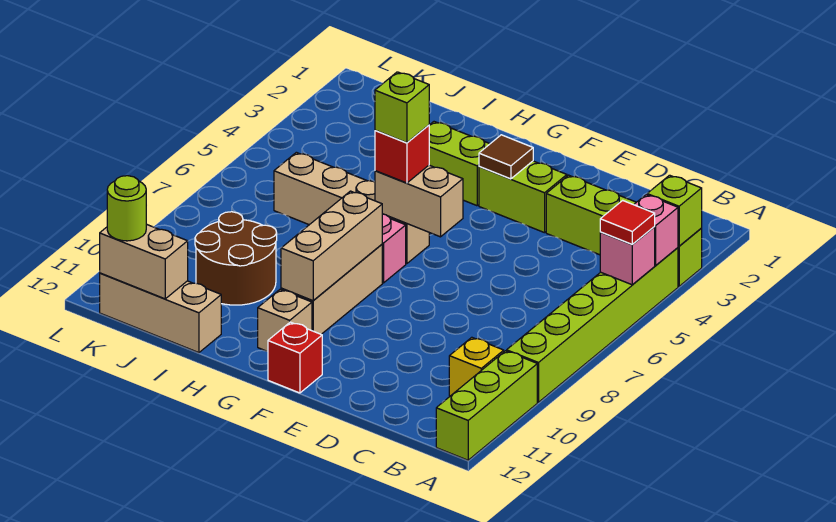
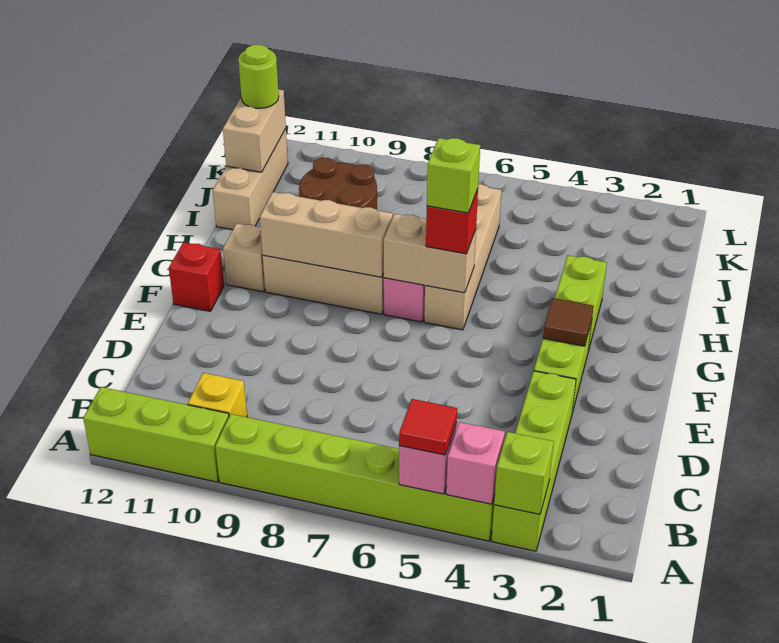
tan brick F6:G6 level 2 -> tan brick G6:G7 level 2

